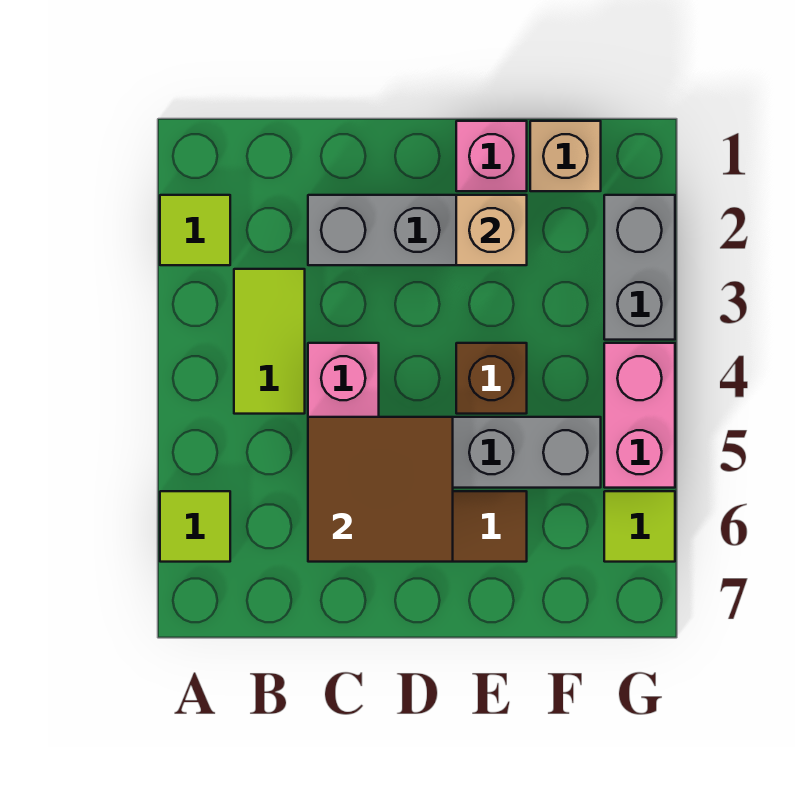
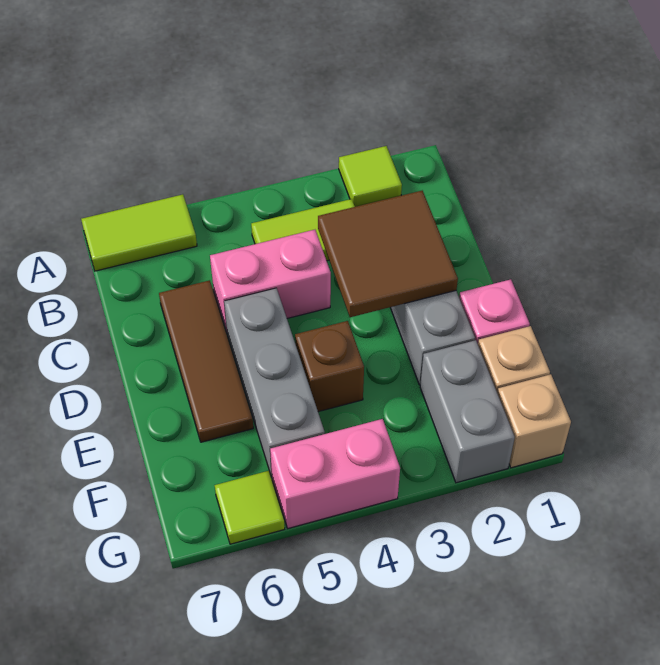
lime tile A6 level 1 -> lime tile A6:A7 level 1
brown tile C5:D6 level 2 -> brown tile C2:D3 level 2
tan brick E2 level 2 -> tan brick G1 level 1
grey brick G2:G3 level 1 -> grey brick F2:G2 level 1

